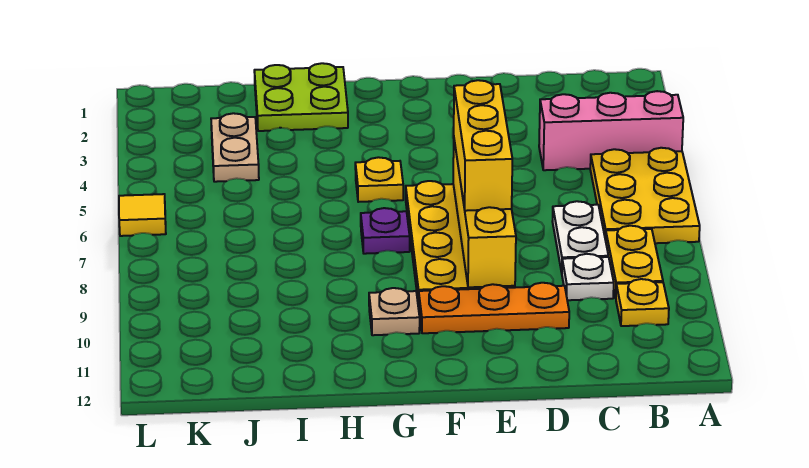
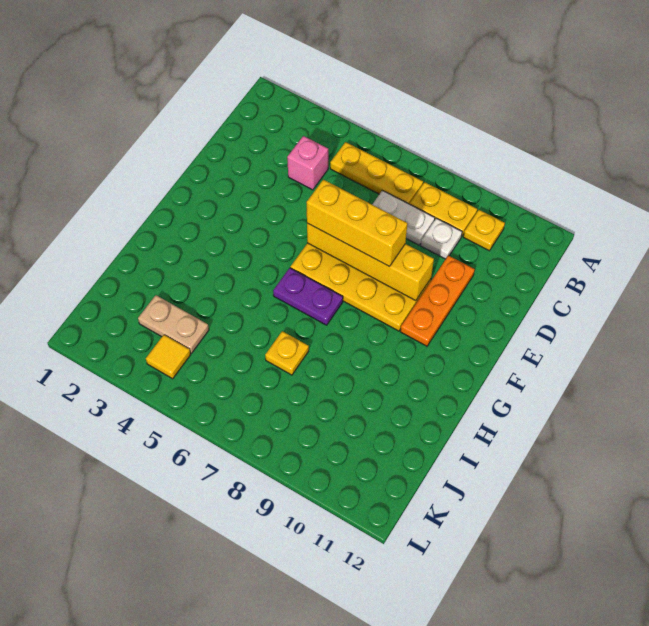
pink brick A4:C4 level 1 -> pink brick C4 level 1
yellow plate A5:B7 level 1 -> yellow plate B5:B7 level 1
yellow plate G5 level 1 -> yellow plate I7 level 1
purple plate G7 level 1 -> purple plate G6:G7 level 1
tan plate G10 level 1 -> none
lime plate H1:I2 level 1 -> none
yellow tile L6 level 1 -> yellow tile K4 level 1

